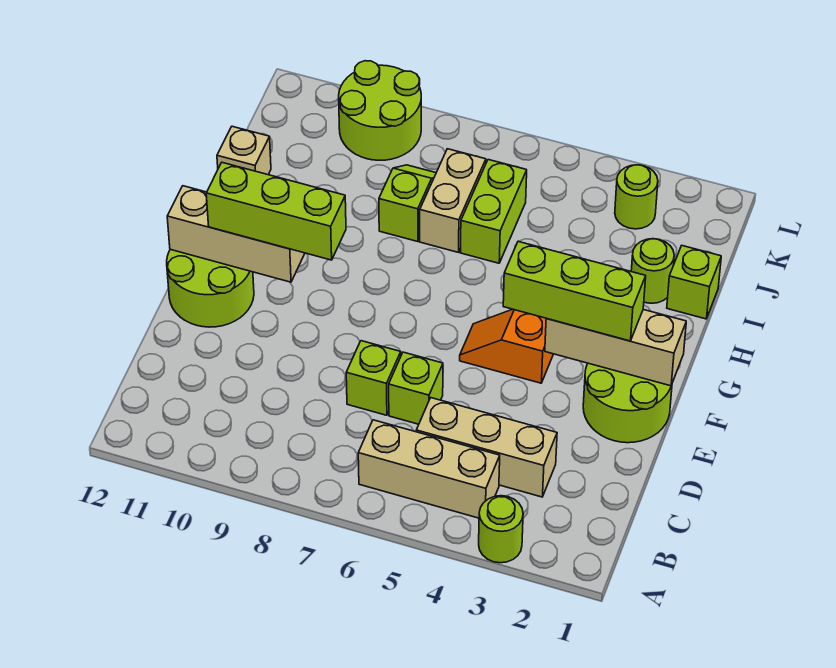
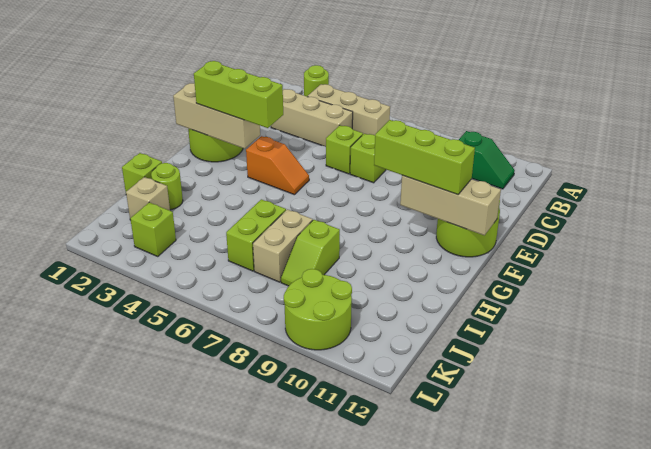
none -> green slope B10:B11 level 1 top 10
tan brick I12 level 1 -> tan brick J2 level 1
lime round brick K3 level 1 -> lime brick K3 level 1

